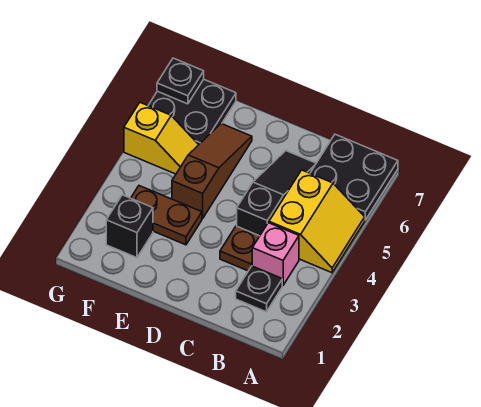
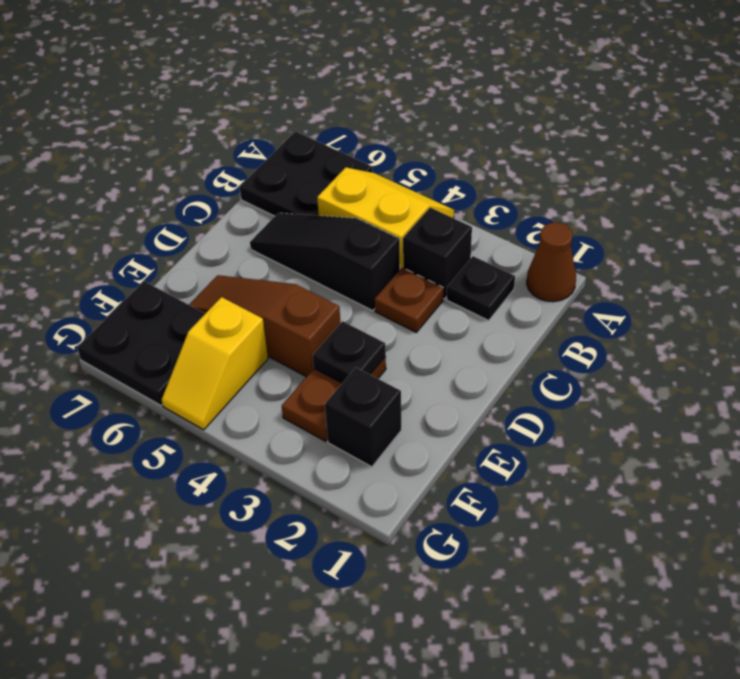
none -> brown cone A1 level 1
pink brick B3 level 1 -> black brick B3 level 1
yellow slope F5:G5 level 1 top G -> yellow slope F5:G5 level 1 top F
black plate G7 level 2 -> black plate E3 level 2

